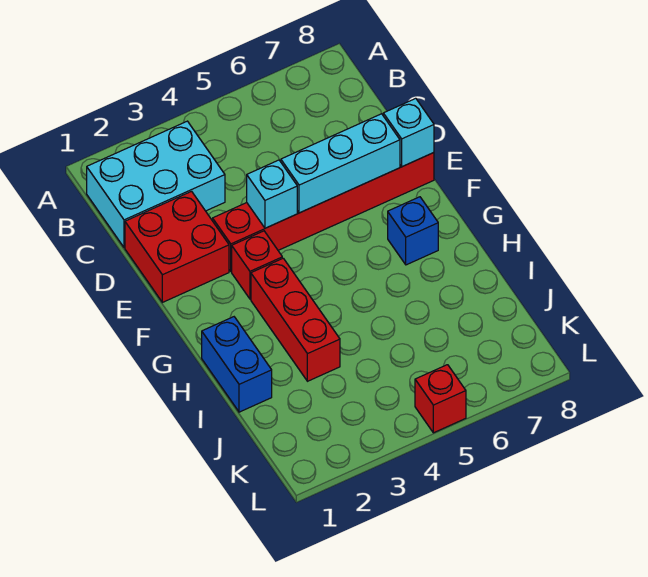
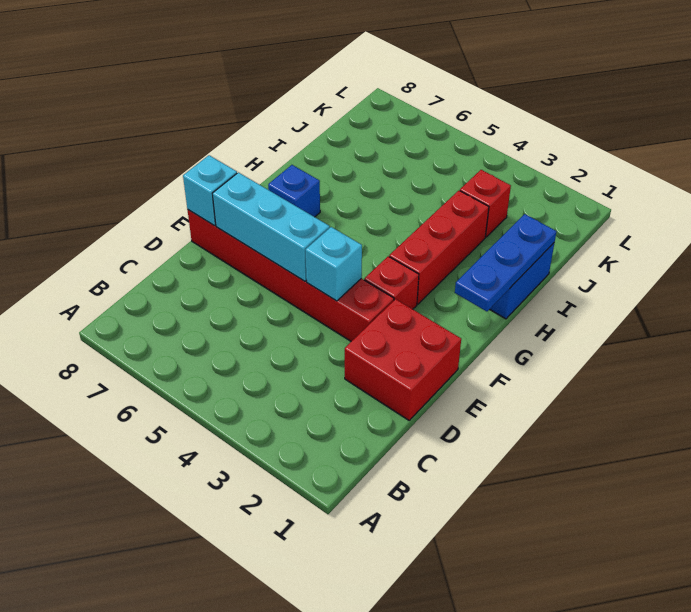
cyan brick B1:C3 level 1 -> none
none -> blue plate G1:I1 level 2
red brick L5 level 1 -> red brick J3 level 1

